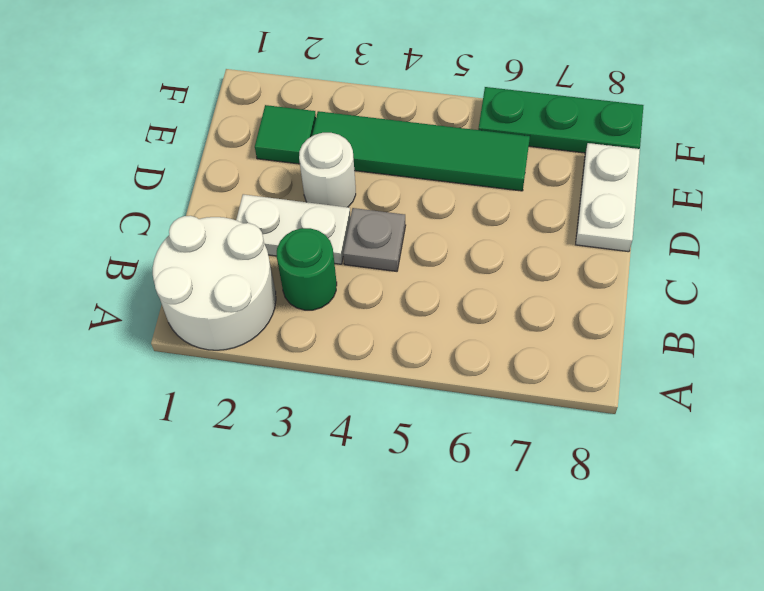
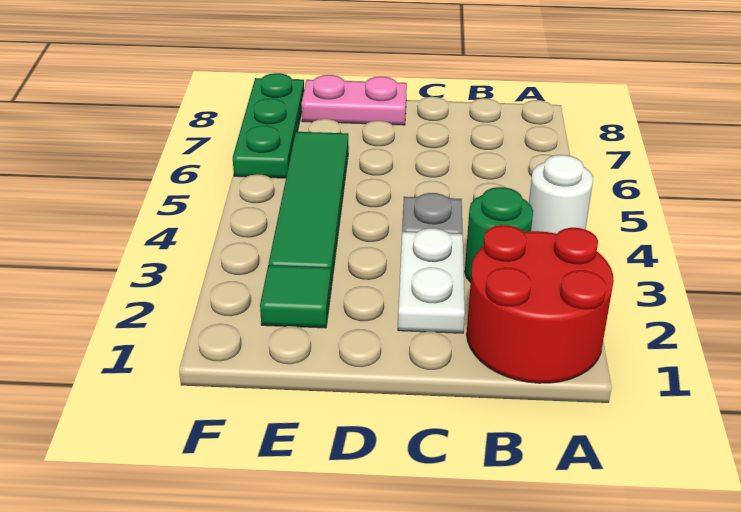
white round brick A1:B2 level 1 -> red round brick A1:B2 level 1
white round brick D3 level 1 -> white round brick A4 level 1
white plate D8:E8 level 1 -> pink plate D8:E8 level 1

